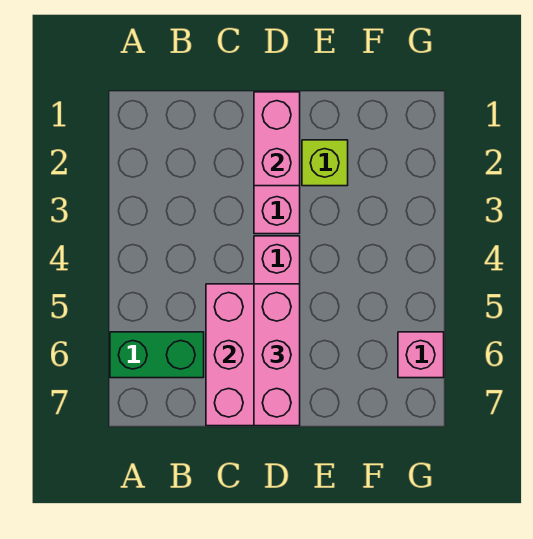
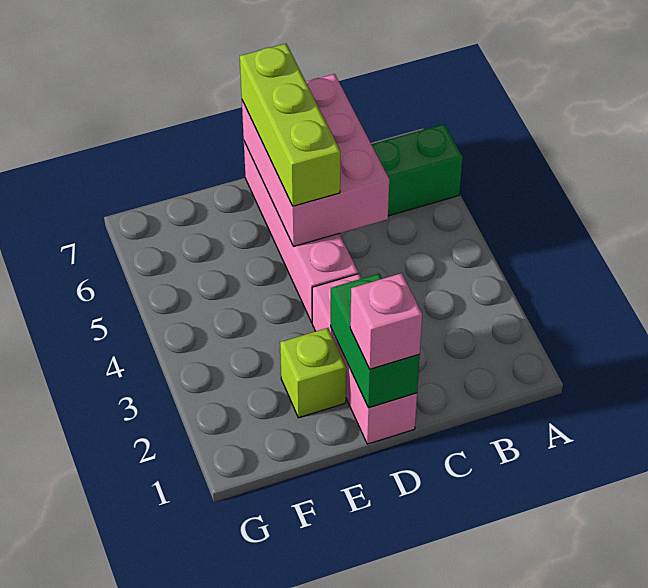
pink brick D1:D2 level 2 -> green brick D1:D2 level 2
pink brick D5:D7 level 3 -> lime brick D5:D7 level 3
pink brick G6 level 1 -> pink brick D1 level 3

